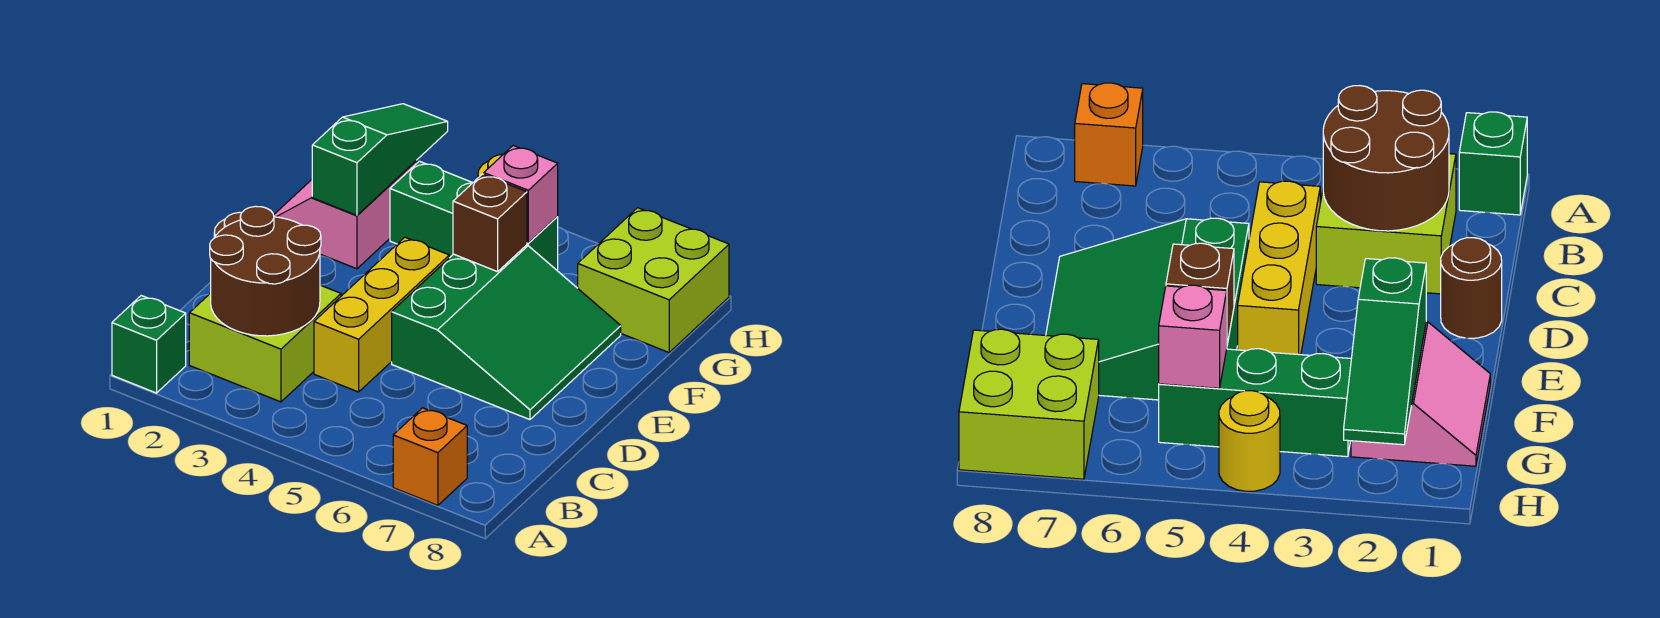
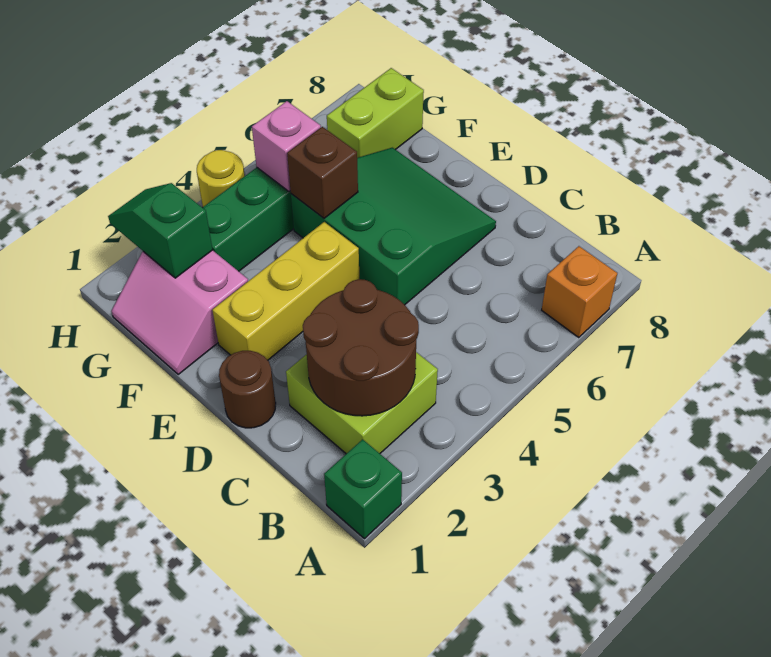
yellow brick C4:E4 level 1 -> yellow brick E2:E4 level 1
green slope F2:H2 level 2 top F -> green slope G2:H2 level 2 top G
lime brick G7:H8 level 1 -> lime brick G7:G8 level 1

